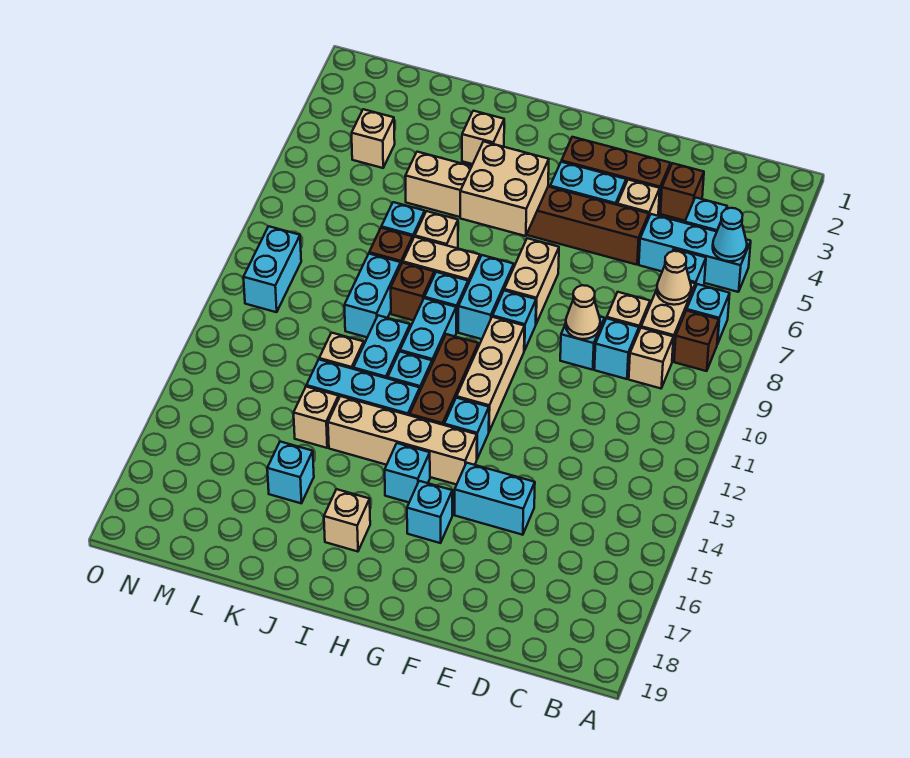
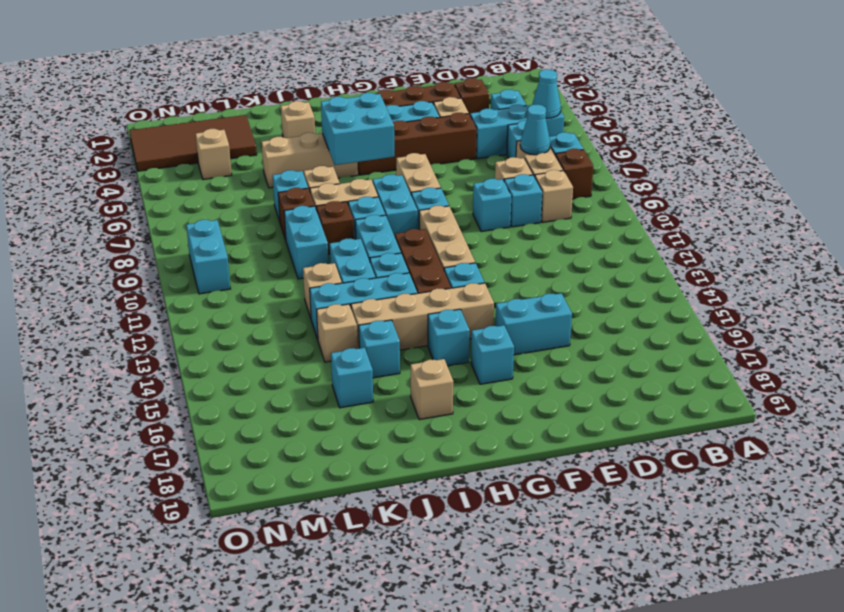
tan cone C7 level 2 -> cyan cone C7 level 2
tan cone E9 level 2 -> none
tan brick H5:I6 level 2 -> cyan brick H5:I6 level 2
none -> cyan brick J15 level 1
none -> brown tile L2:O3 level 1

